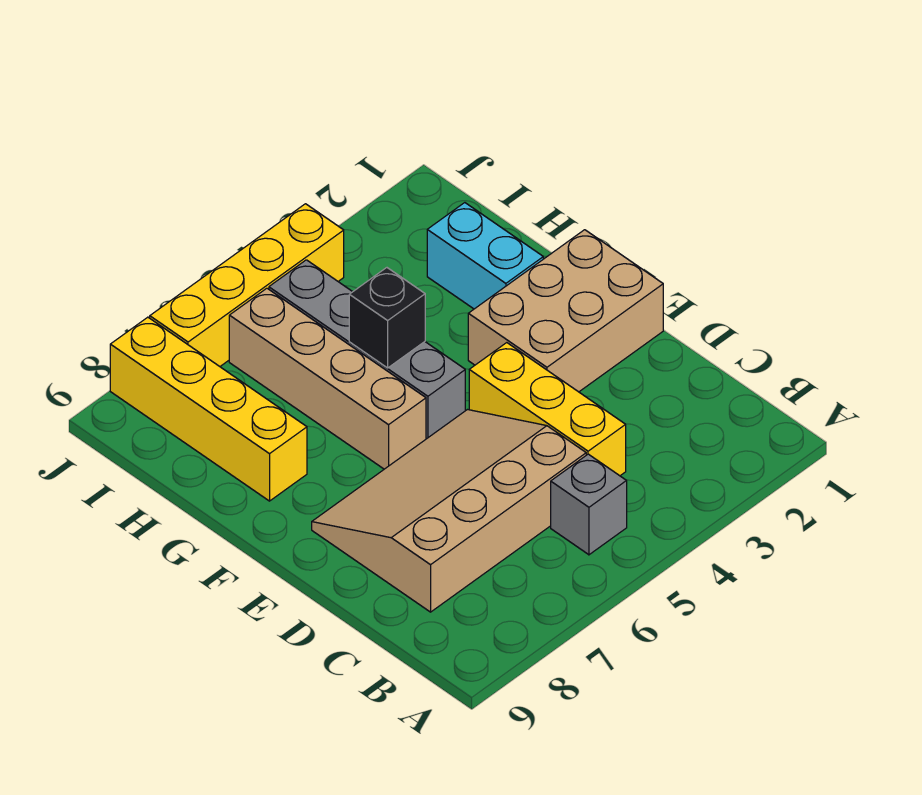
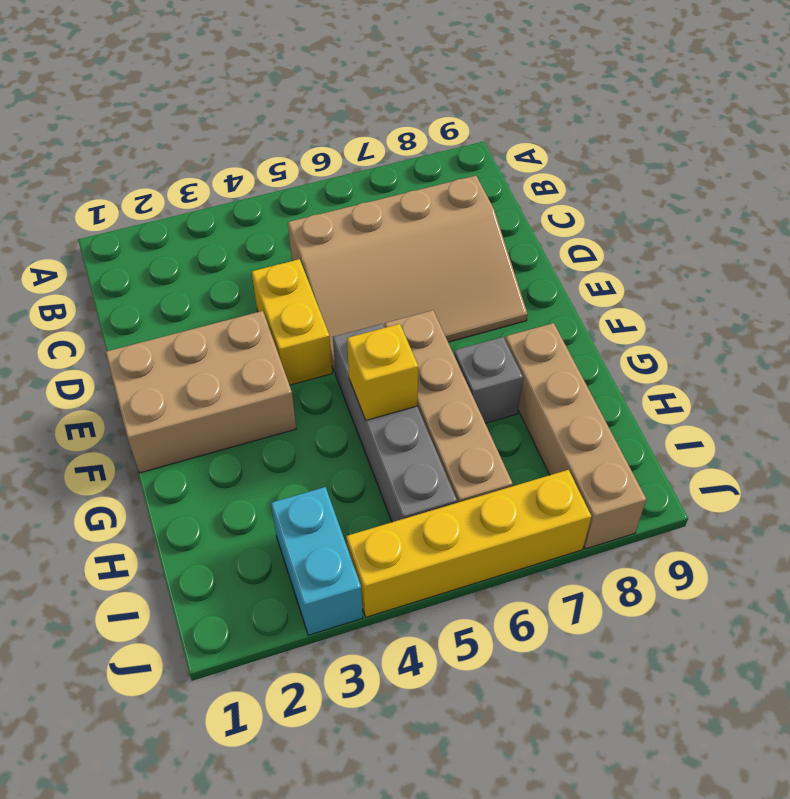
grey brick B5 level 1 -> grey brick G7 level 1
yellow brick C4:E4 level 1 -> yellow brick D4:E4 level 1
cyan brick G2:H2 level 1 -> cyan brick I3:J3 level 1
black brick G5 level 2 -> yellow brick G5 level 2
yellow brick G8:J8 level 1 -> tan brick G8:J8 level 1

